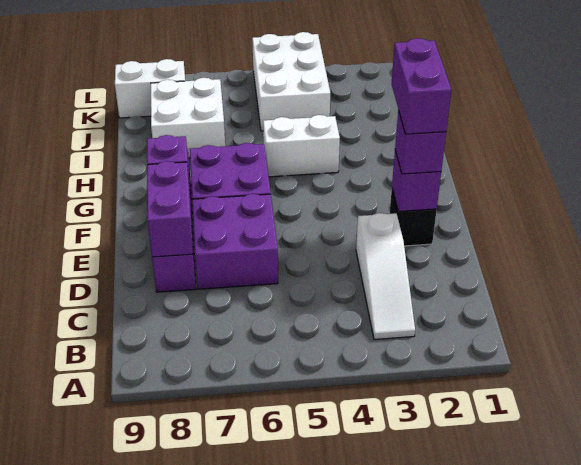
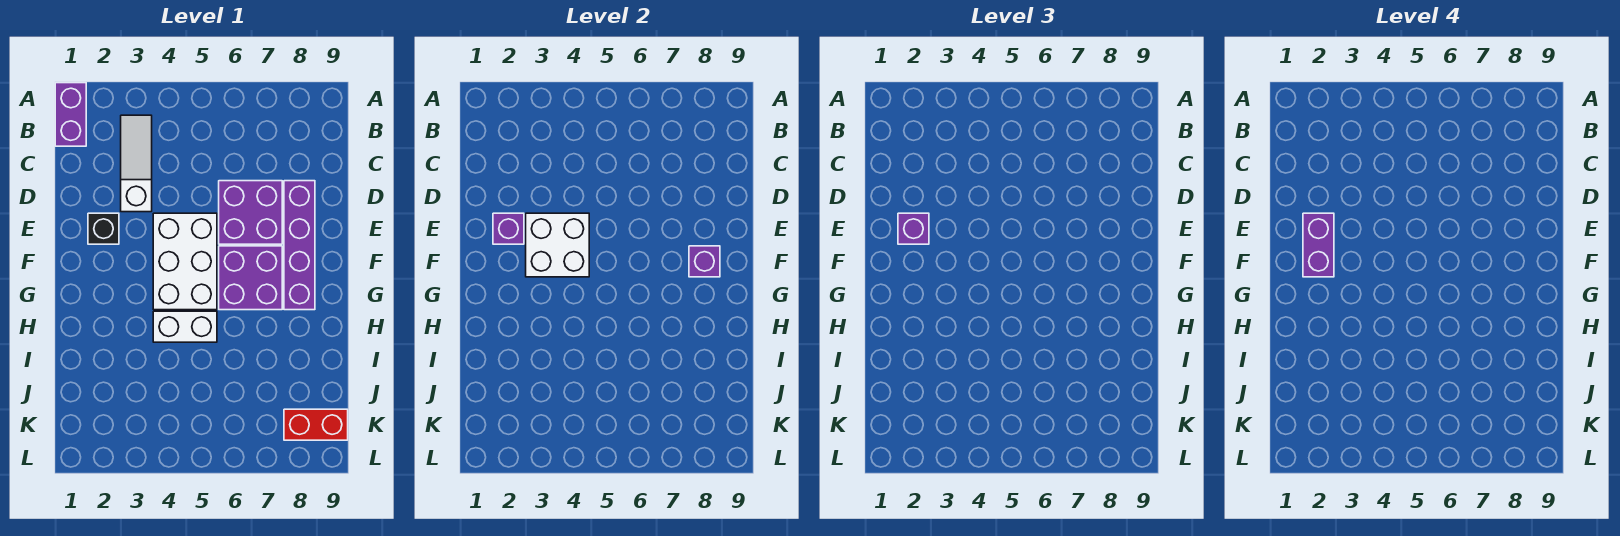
purple brick D8:E8 level 2 -> purple brick A1:B1 level 1
white brick I7:J8 level 1 -> white brick E3:F4 level 2
white brick J4:L5 level 1 -> white brick E4:G5 level 1
white brick K8:K9 level 1 -> red brick K8:K9 level 1

